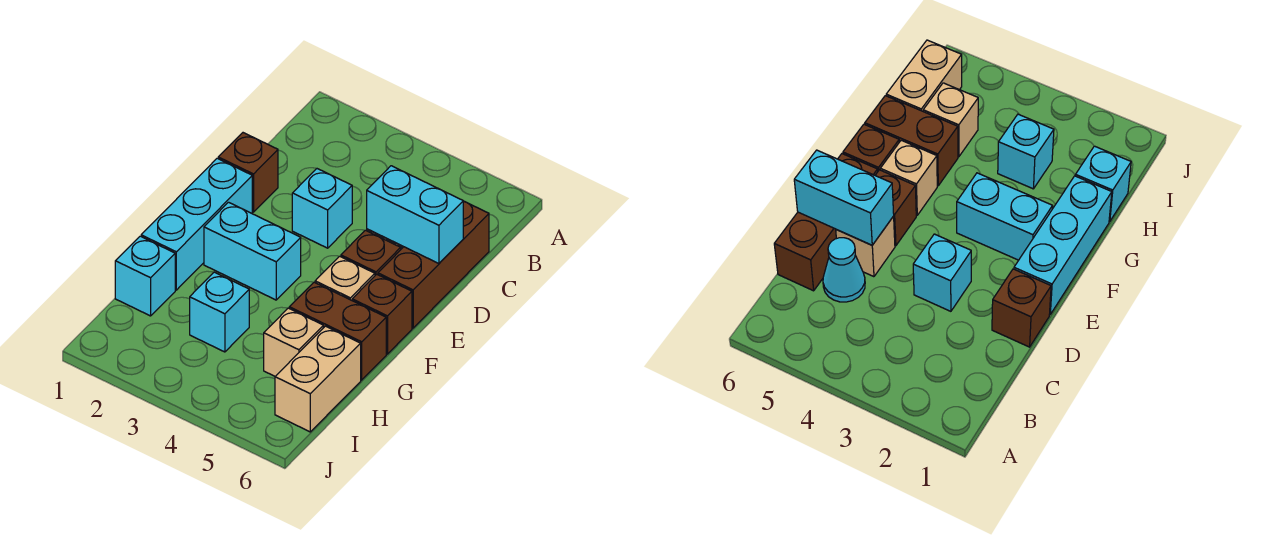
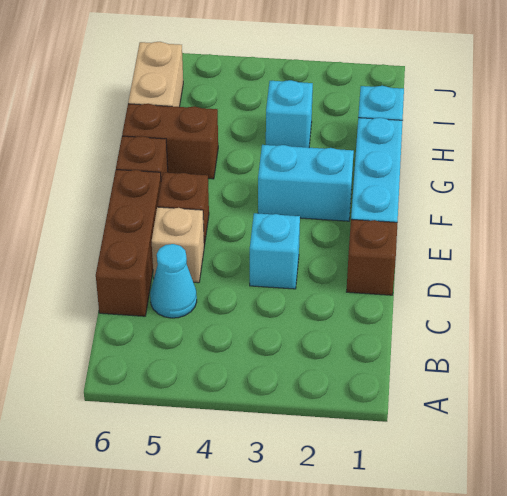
cyan brick D5:D6 level 2 -> none
tan brick F5 level 1 -> none
tan brick H5 level 1 -> none

